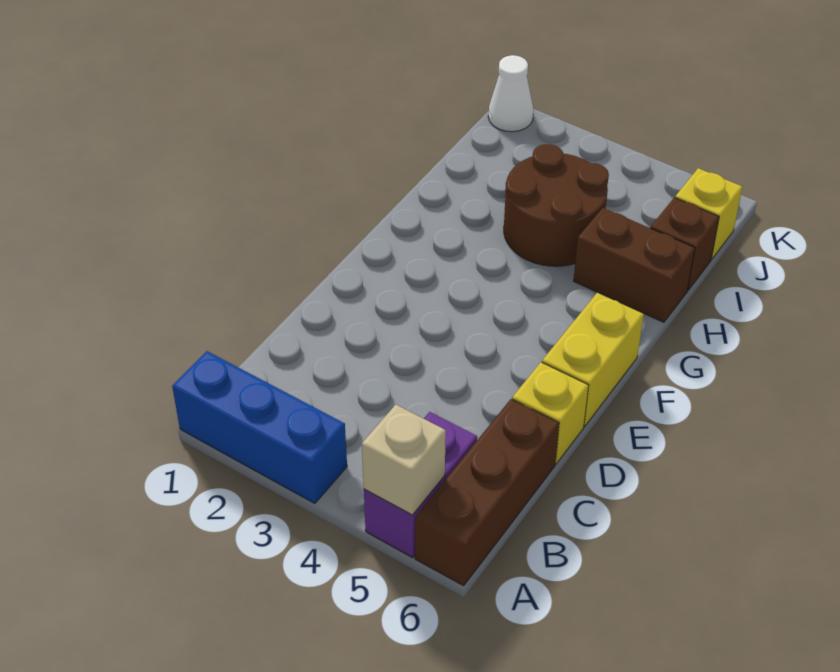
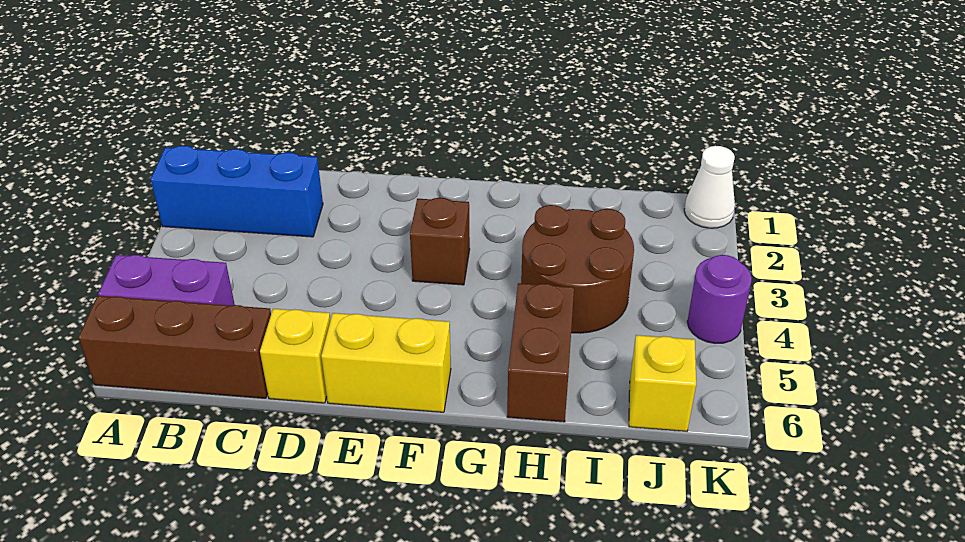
blue brick A1:A3 level 1 -> blue brick A2:C2 level 1
tan brick A5 level 2 -> none
brown brick I6 level 1 -> brown brick F3 level 1
none -> purple round brick K4 level 1

